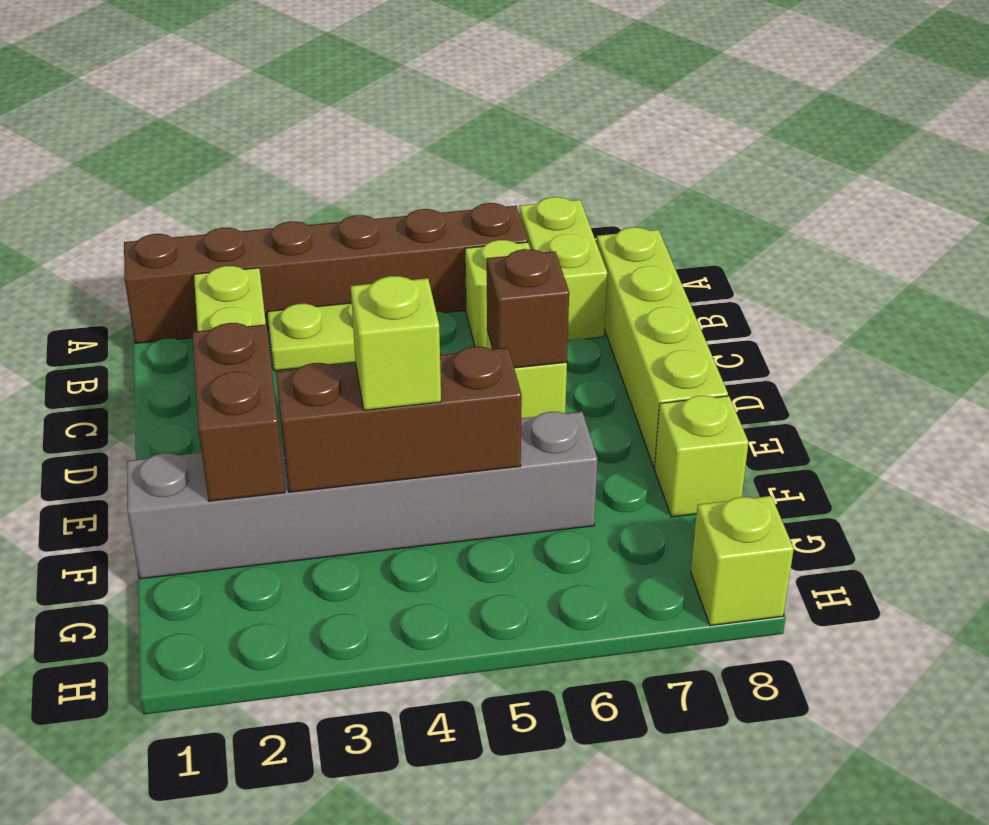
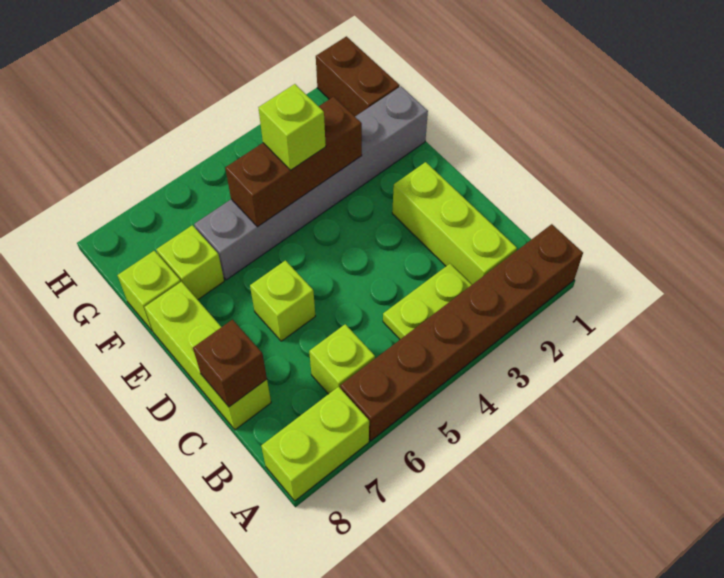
lime brick A7:B7 level 1 -> lime brick A7:A8 level 1
lime brick B8:E8 level 1 -> lime brick C8:E8 level 1
brown brick D6 level 2 -> brown brick C8 level 2
brown brick E2:F2 level 2 -> brown brick G1:H1 level 1
lime brick H8 level 1 -> lime brick F7 level 1

